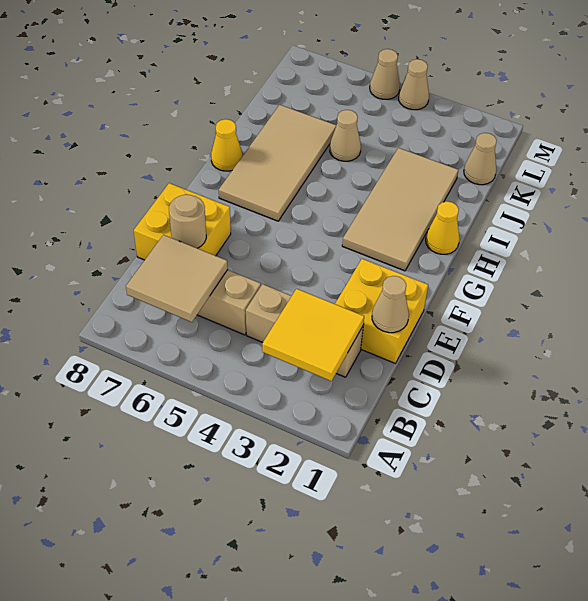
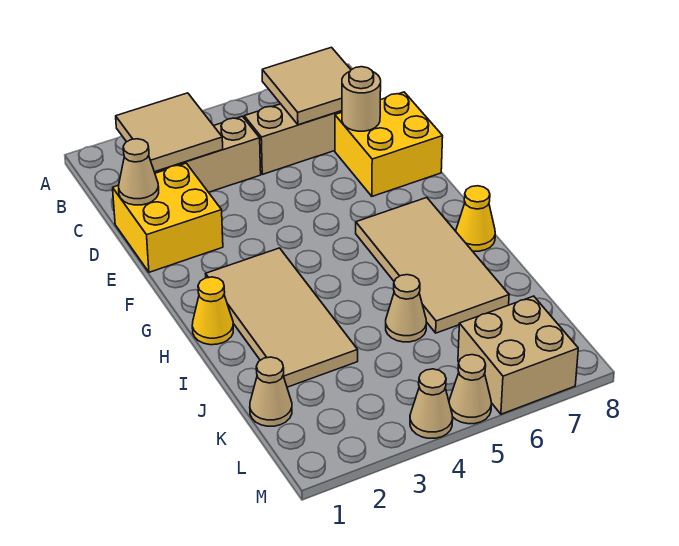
yellow tile B2:C3 level 2 -> tan tile B2:C3 level 2
none -> tan brick L6:M7 level 1

